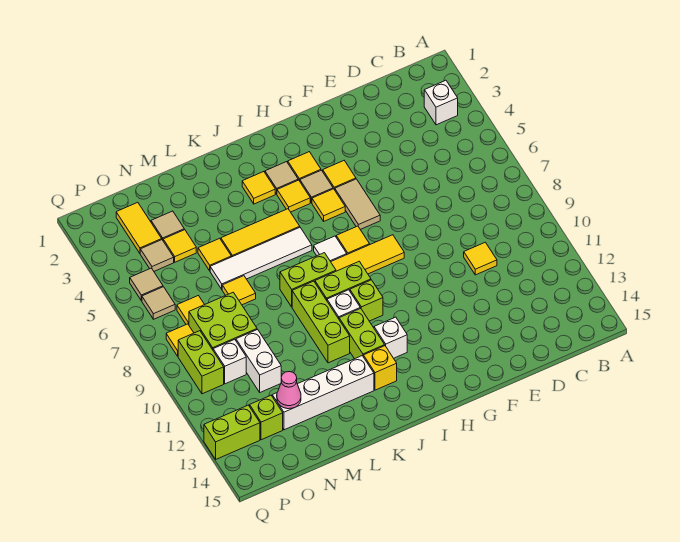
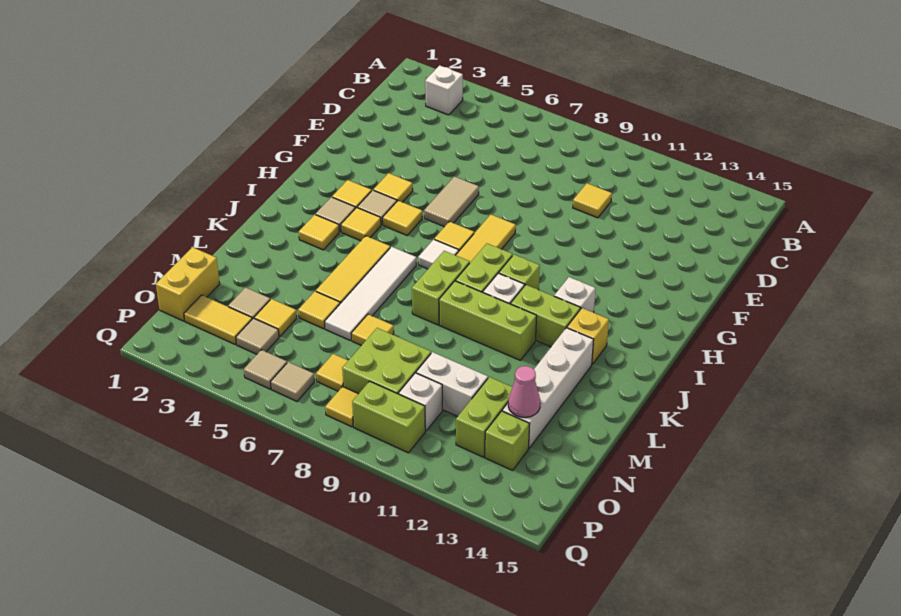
tan tile G5:G6 level 1 -> tan tile F6:G6 level 1
none -> yellow brick N1:O1 level 1
lime brick P13:Q13 level 1 -> lime brick N12:O12 level 1

